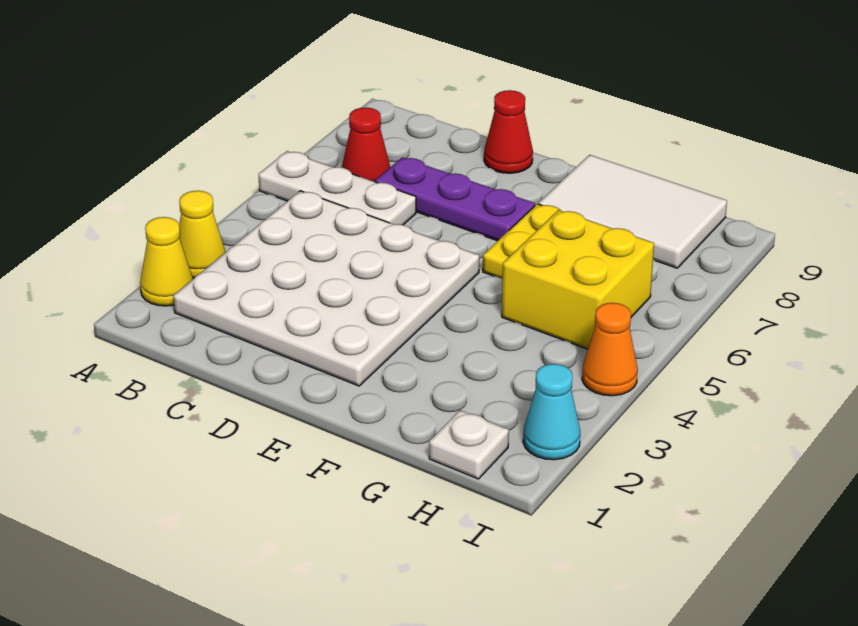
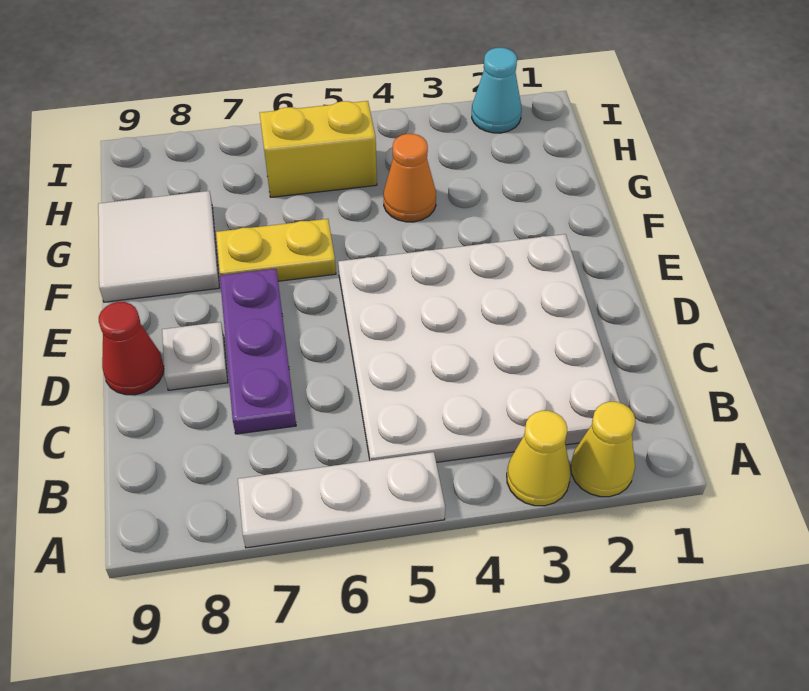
white plate A6:C6 level 1 -> white plate A5:A7 level 1
red cone B7 level 1 -> none
white tile F8:H9 level 1 -> white tile F8:G9 level 1
yellow brick G5:H6 level 1 -> yellow brick H5:H6 level 1
white plate H1 level 1 -> white plate D8 level 1
orange cone I4 level 1 -> orange cone G4 level 1

